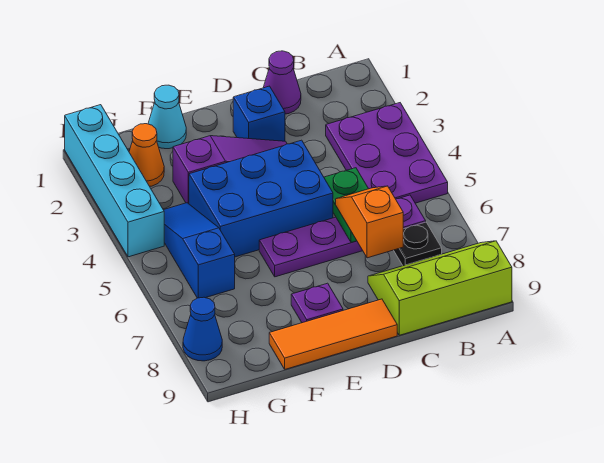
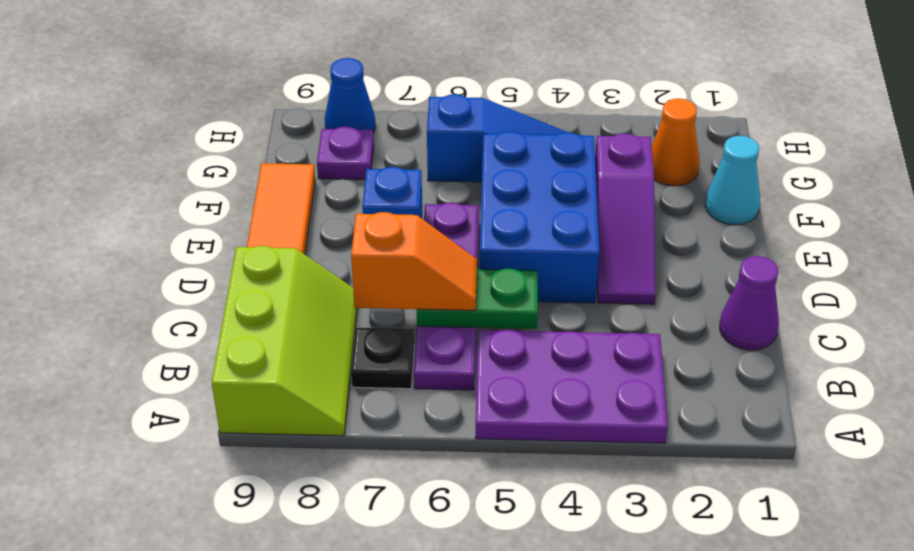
blue brick D2 level 1 -> blue brick E7 level 1
purple plate E8 level 1 -> purple plate G8 level 1
cyan brick H1:H4 level 1 -> none

